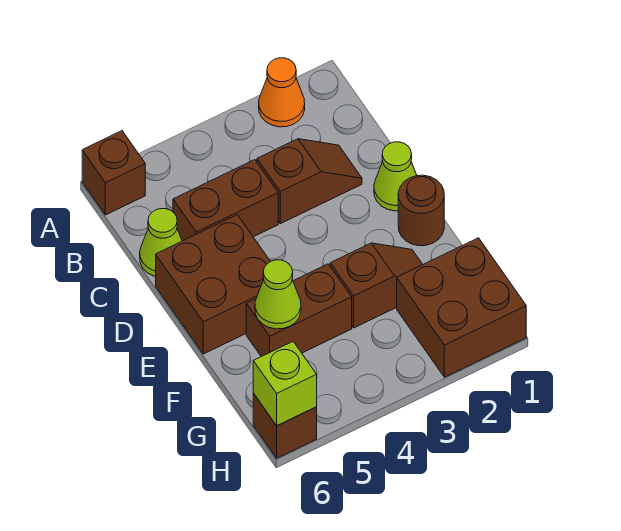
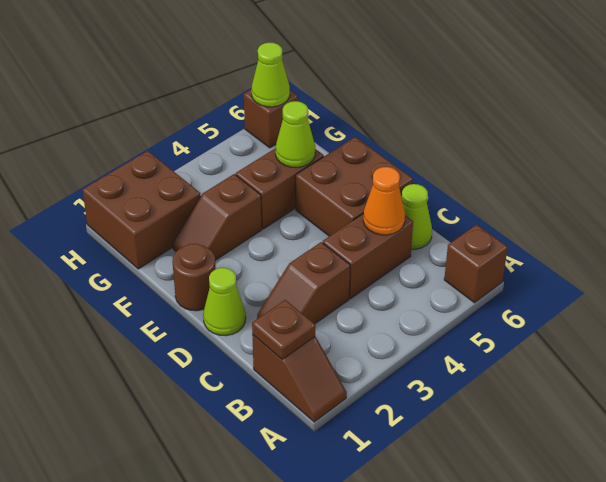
none -> brown slope A1:B1 level 1 top B
orange cone A2 level 1 -> orange cone C5 level 2
none -> brown plate B1 level 2
lime brick H6 level 2 -> lime cone H6 level 2

